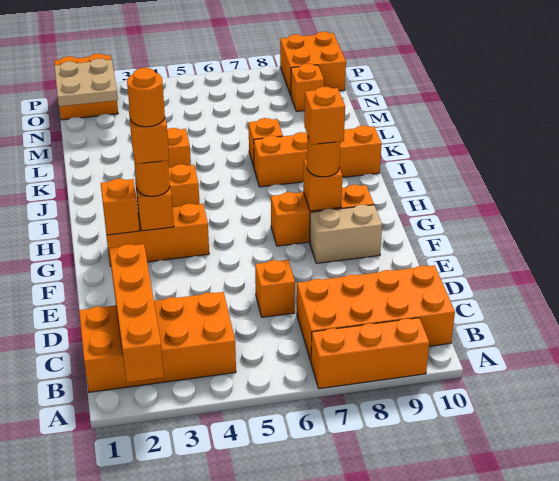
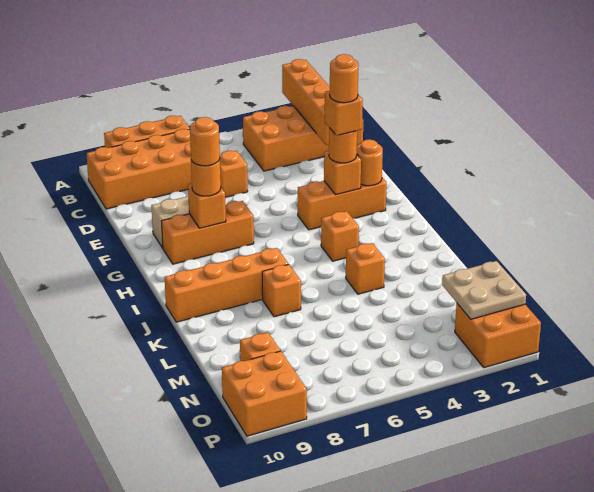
orange brick G2 level 2 -> orange round brick G2 level 2
orange brick G8 level 4 -> orange round brick G8 level 4

